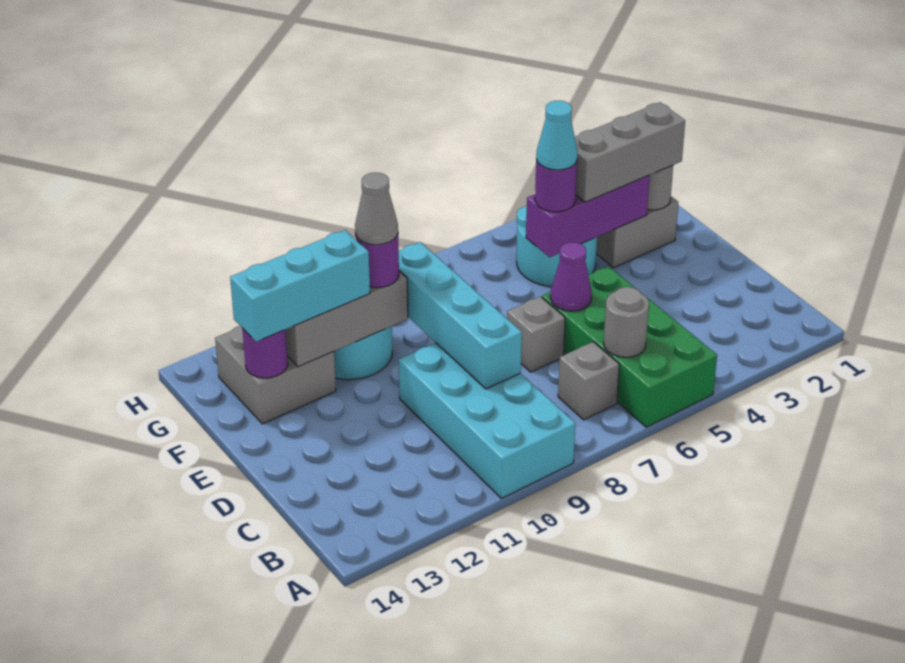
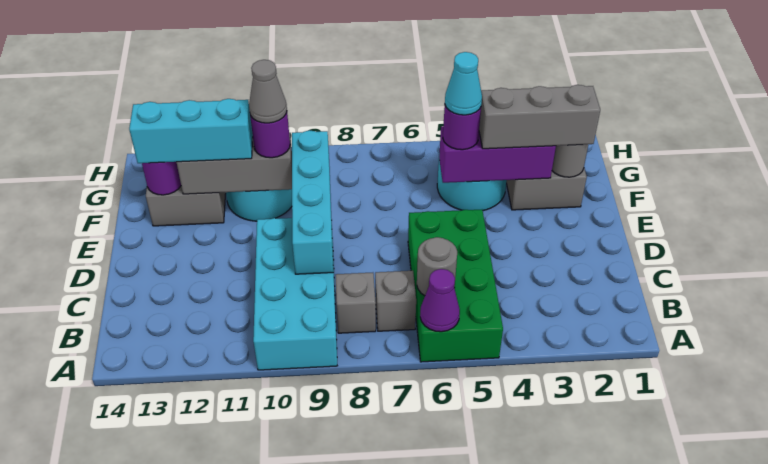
purple cone D6 level 2 -> purple cone A6 level 2
grey brick D7 level 1 -> grey brick B8 level 1

